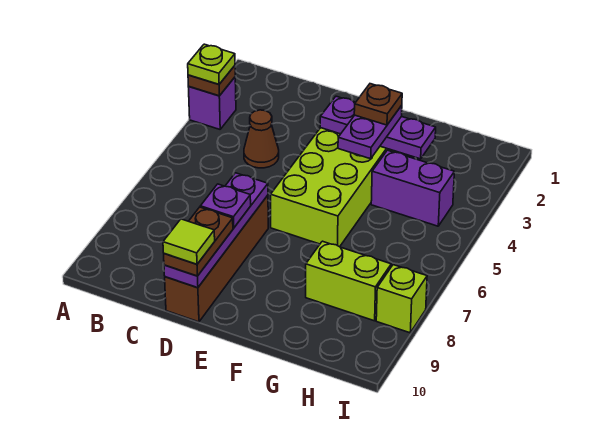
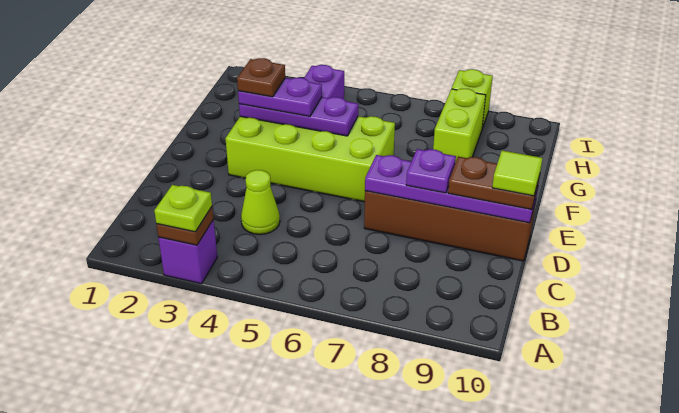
brown cone C4 level 1 -> lime cone C4 level 1
purple plate E3:G3 level 2 -> purple plate F3:F5 level 2

